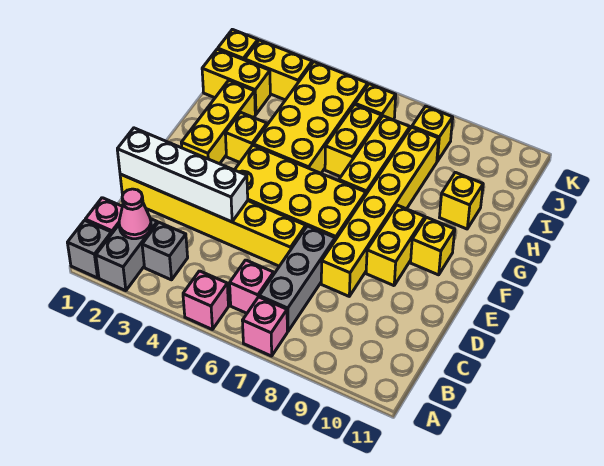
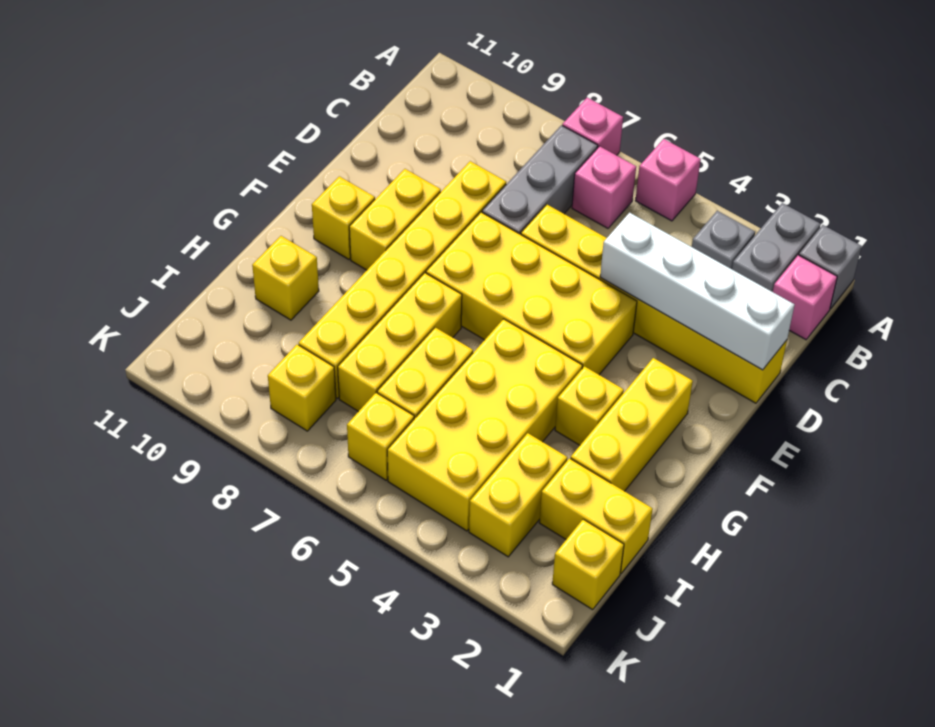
pink cone B2 level 2 -> none
yellow brick J2:J3 level 1 -> yellow brick I3:J3 level 1

